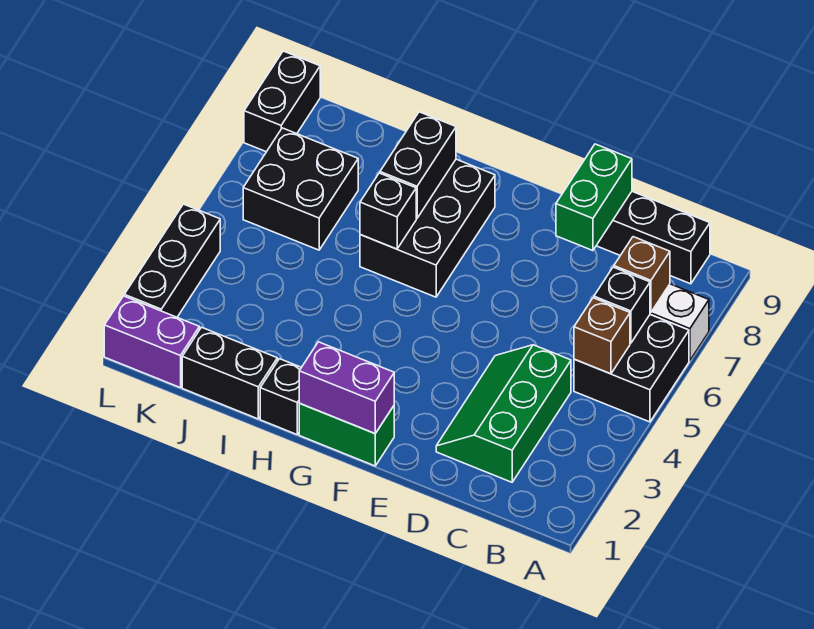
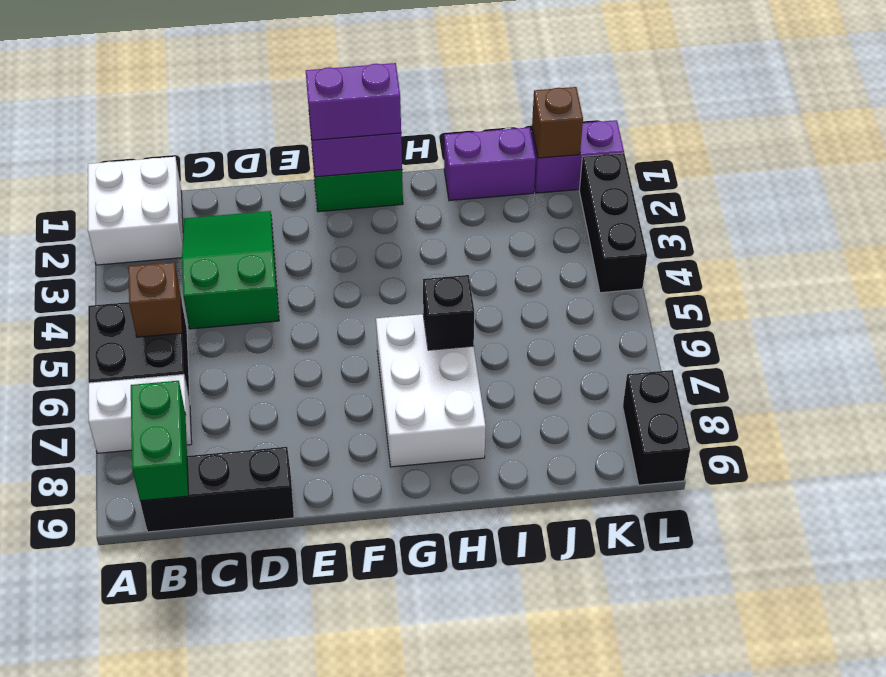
none -> white brick A1:B2 level 1
black brick B6 level 2 -> none
brown brick B7 level 2 -> brown brick K1 level 2
green slope C2:D4 level 1 top C -> green slope C2:D4 level 1 top 4
green brick D8:D9 level 2 -> green brick B8:B9 level 2
none -> purple brick F1:G1 level 3
black brick G6:H8 level 1 -> white brick G6:H8 level 1
black brick H1 level 1 -> none
black brick H7:H8 level 2 -> none
black brick I1:J1 level 1 -> purple brick I1:J1 level 1
black brick J6:K7 level 1 -> none

